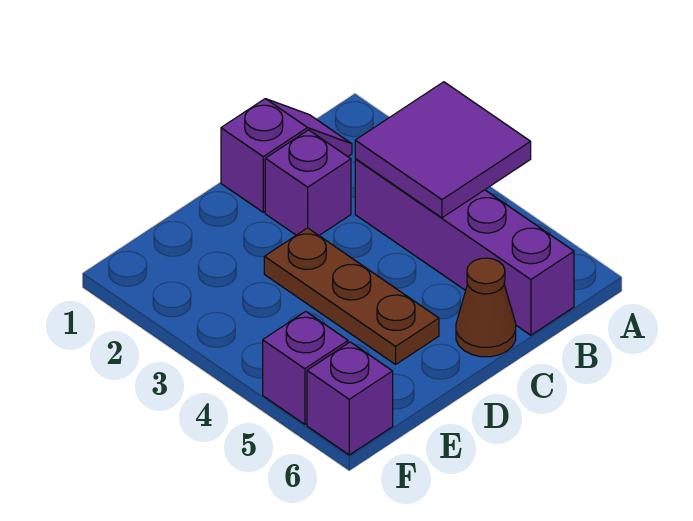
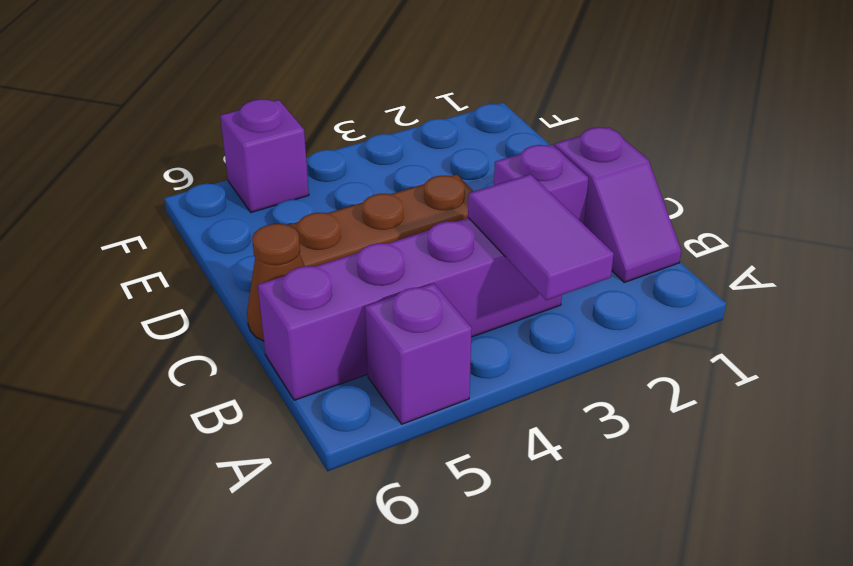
purple tile A3:B4 level 2 -> purple tile A3:B3 level 2
purple brick F6 level 1 -> purple brick A5 level 1

